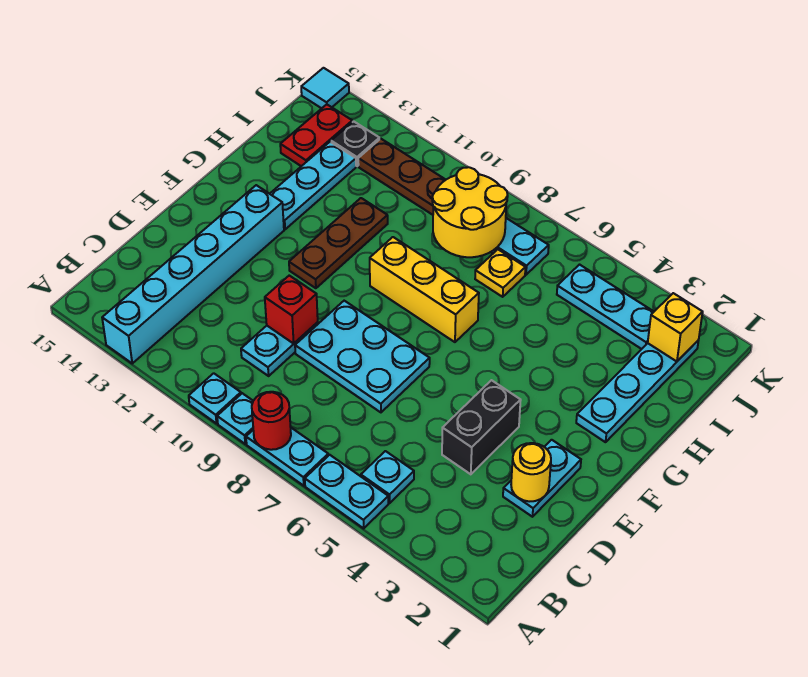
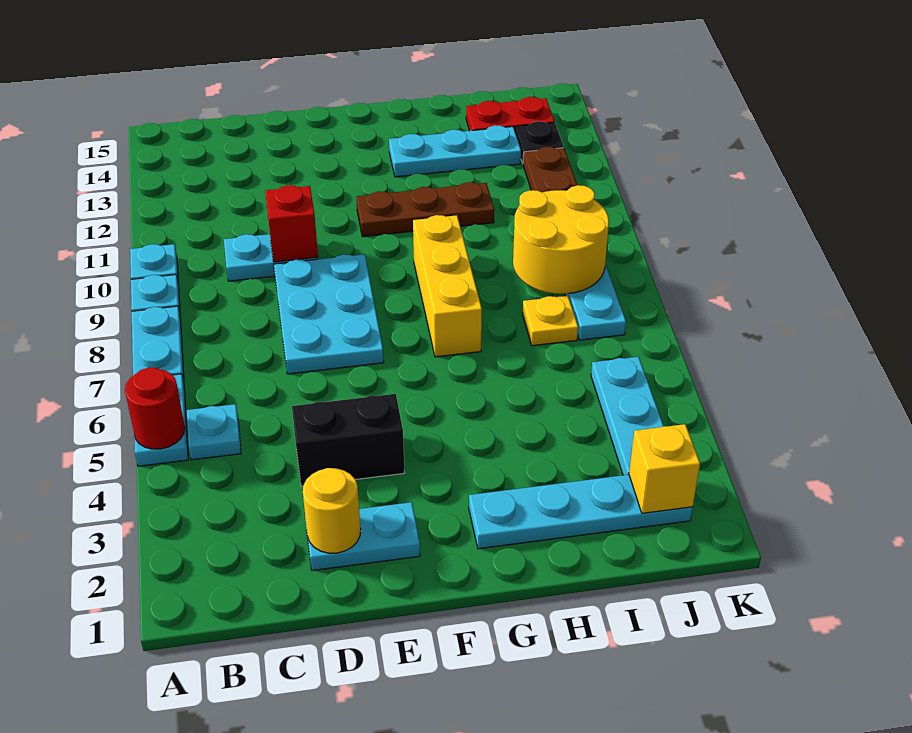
red round brick A8 level 2 -> red round brick A5 level 2
cyan brick A13:F13 level 1 -> none
cyan tile K15 level 1 -> none

